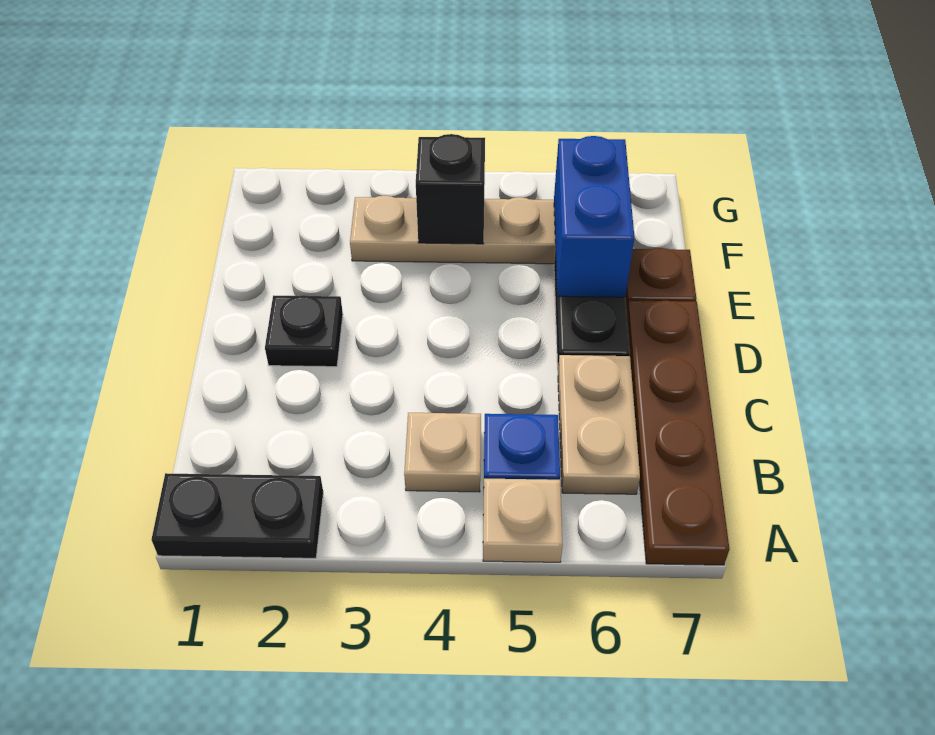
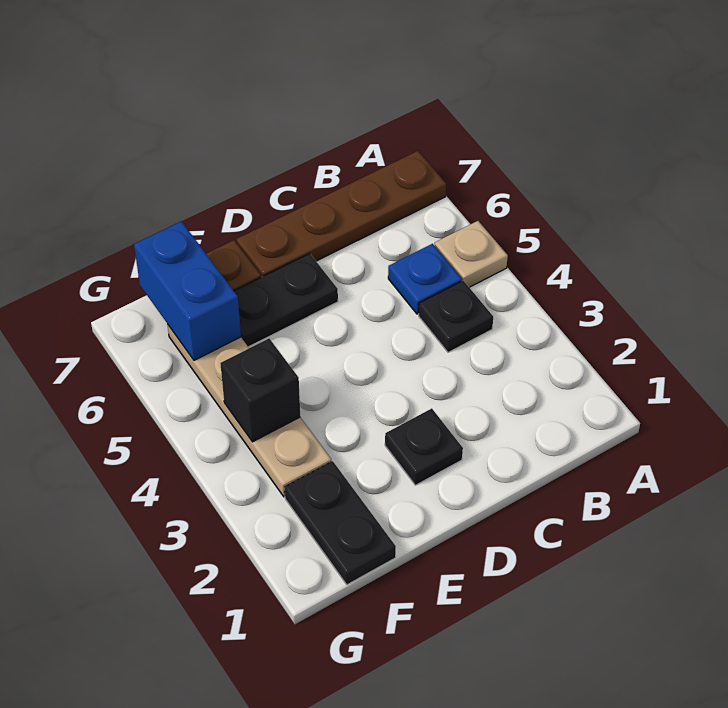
black plate A1:A2 level 1 -> black plate F1:F2 level 1
tan plate B4 level 1 -> black plate B4 level 1
tan plate B6:C6 level 1 -> none
blue brick E6:F6 level 2 -> blue brick F6:F7 level 2

